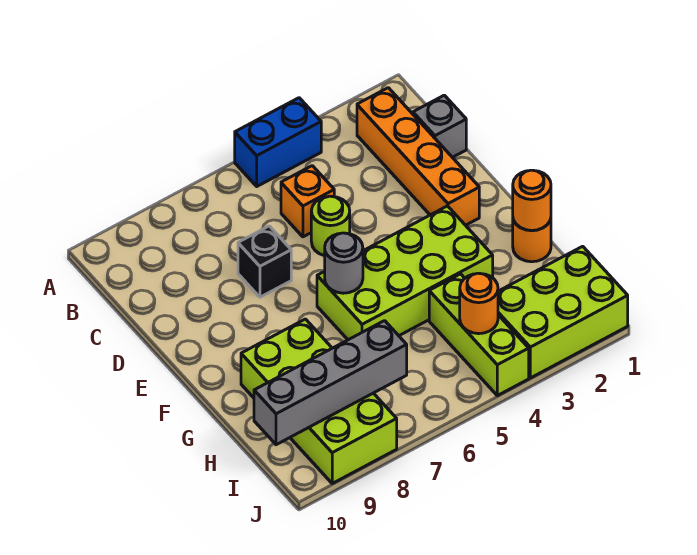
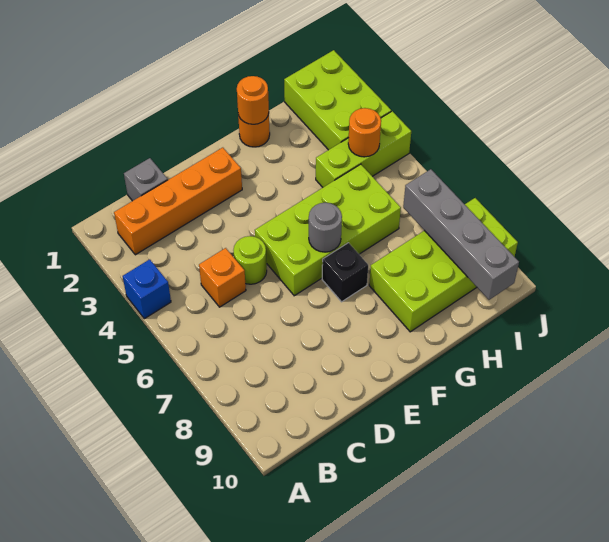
blue brick A4:A5 level 1 -> blue brick A4 level 1
black brick D7 level 1 -> black brick F7 level 1
lime brick F3:G6 level 1 -> lime brick E5:H6 level 1

